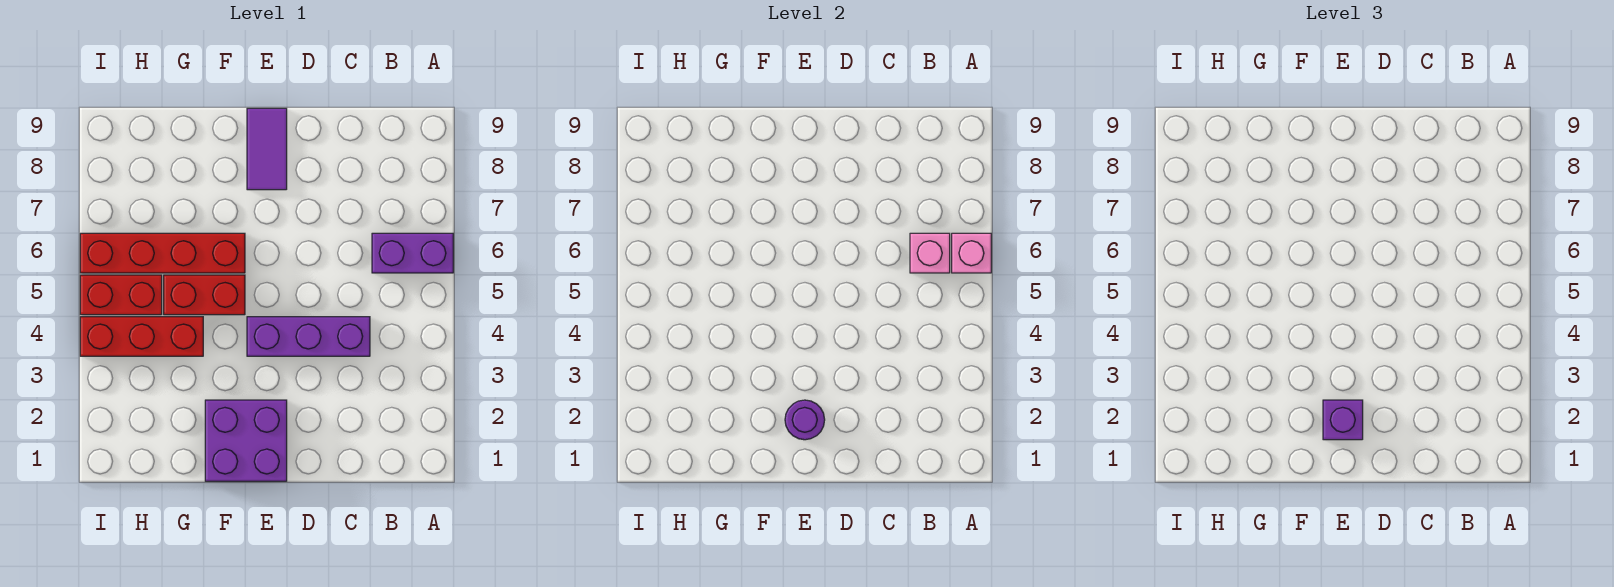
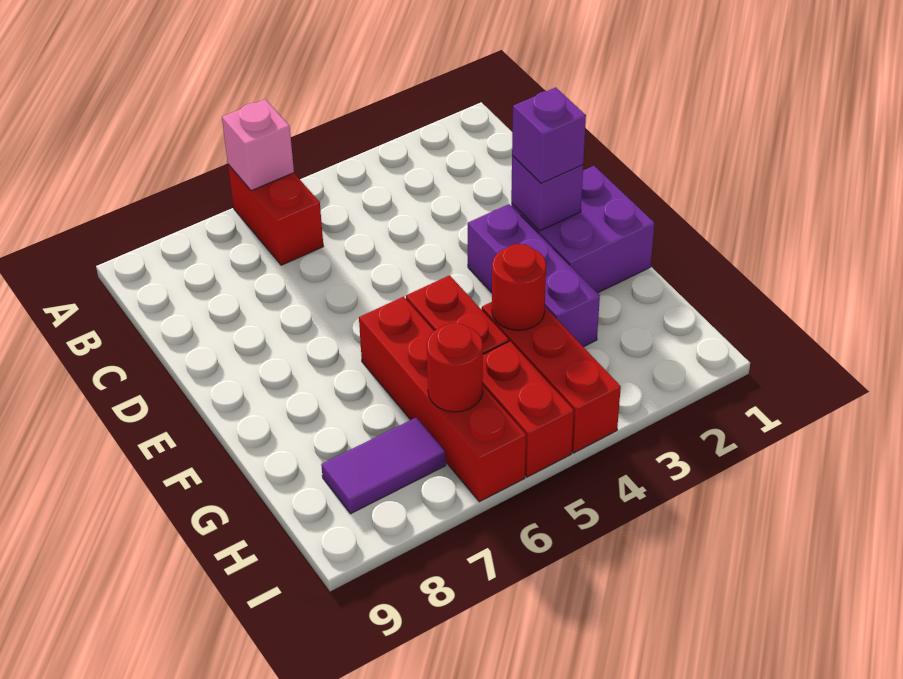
purple brick A6:B6 level 1 -> red brick A6:B6 level 1
pink brick B6 level 2 -> none
purple brick C4:E4 level 1 -> purple brick E3:G3 level 1
purple round brick E2 level 2 -> purple brick E2 level 2
purple tile E8:E9 level 1 -> purple tile H7:H8 level 1
none -> red round brick G4 level 2
none -> red round brick H6 level 2

